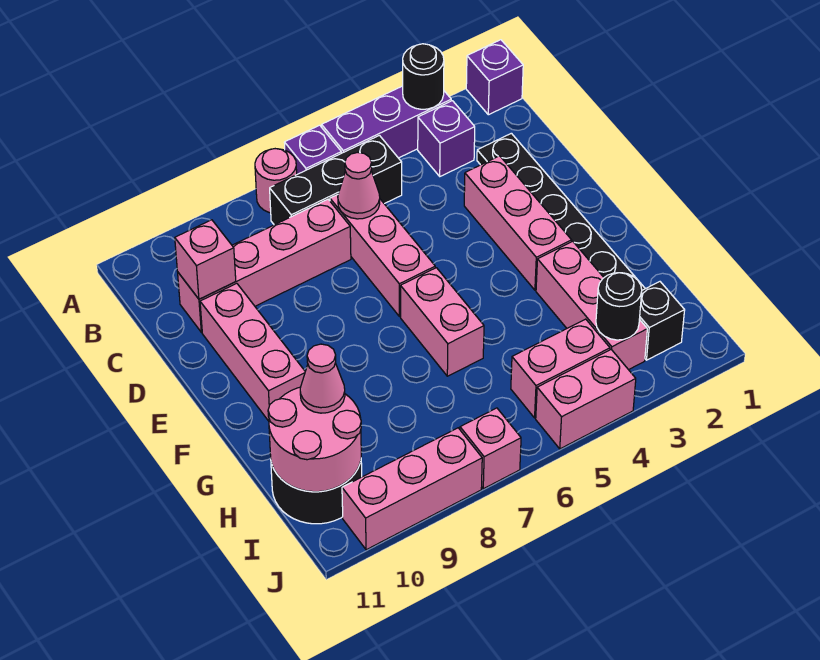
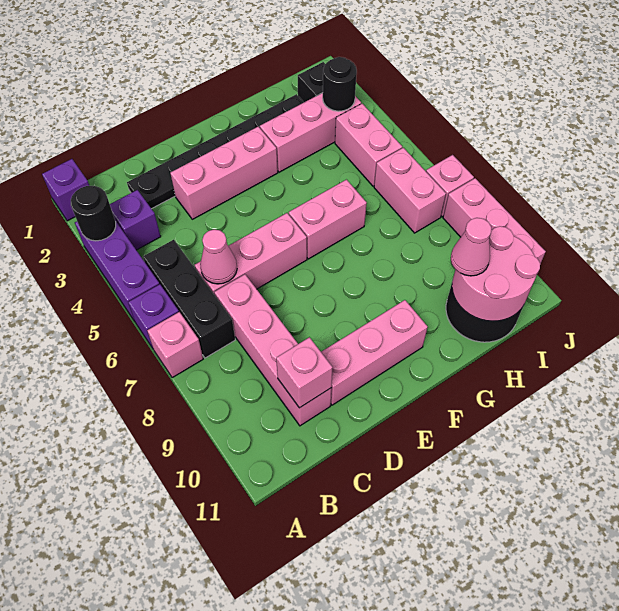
pink round brick A7 level 1 -> pink brick A7 level 1
pink brick J4:J5 level 1 -> pink brick I6:I7 level 1

